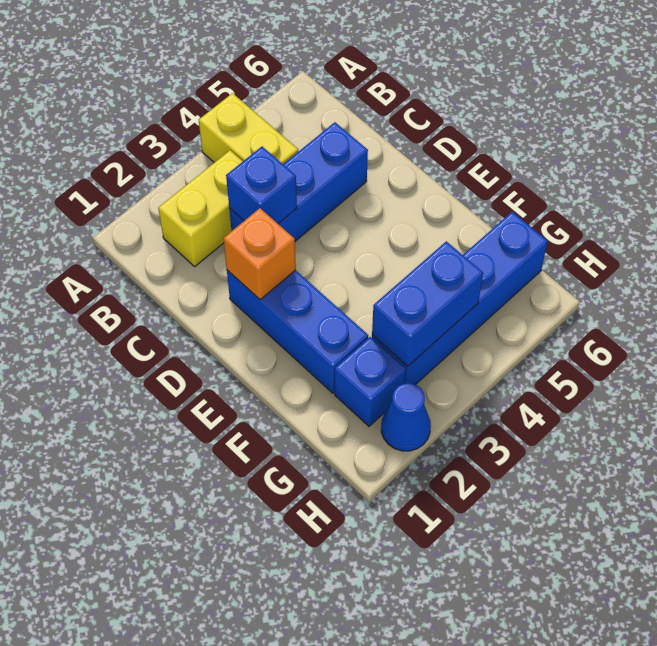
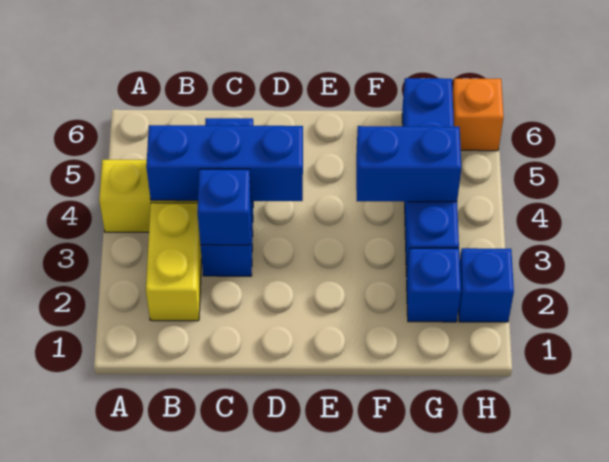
blue brick D2:F2 level 1 -> blue brick B4:D4 level 2
orange brick D2 level 2 -> orange brick H6 level 1
blue brick G3:G4 level 2 -> blue brick F4:G4 level 2
blue cone H2 level 1 -> blue brick H2 level 1

